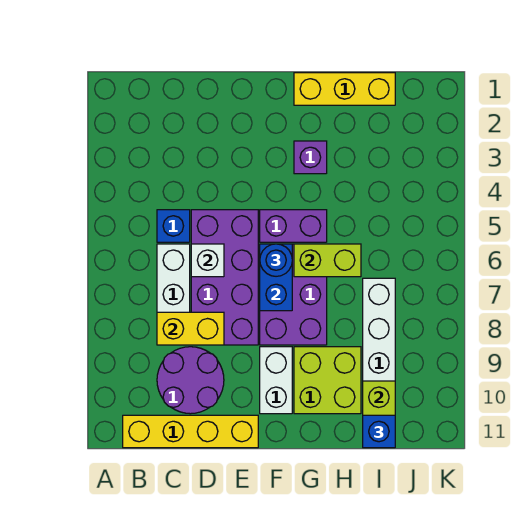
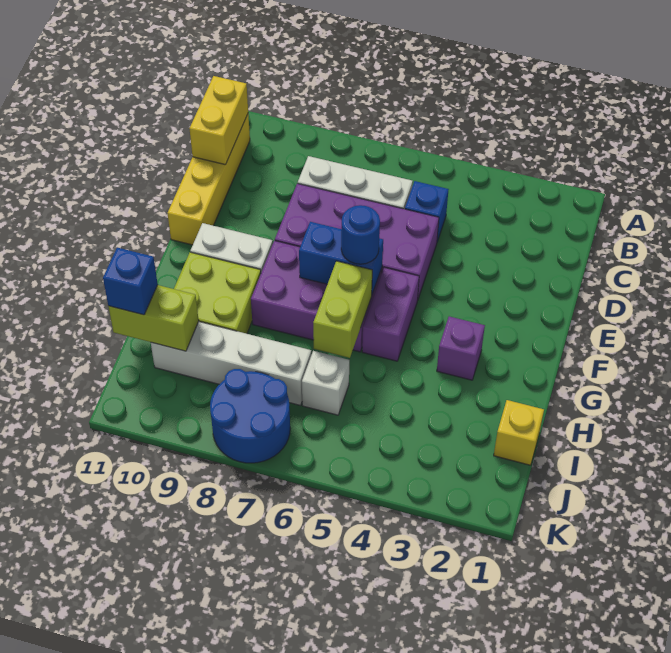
yellow brick C8:D8 level 2 -> yellow brick B11:C11 level 2
purple round brick C9:D10 level 1 -> none
white brick D6 level 2 -> white brick I6 level 1
yellow brick G1:I1 level 1 -> yellow brick I1 level 1
none -> blue round brick J7:K8 level 1

